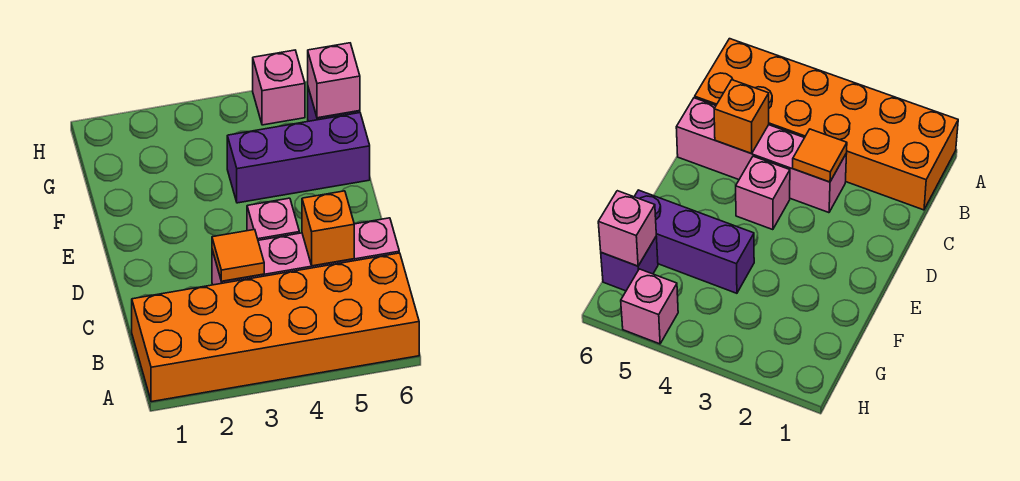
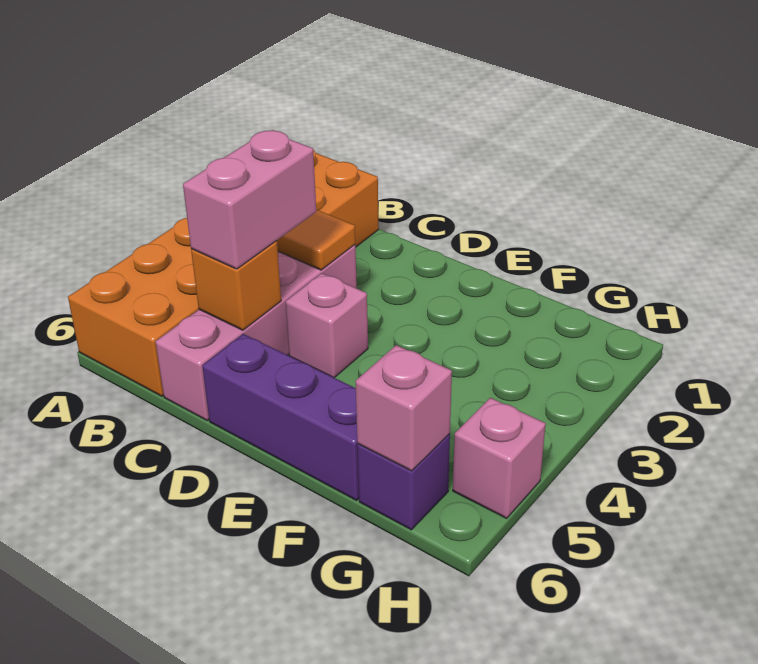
none -> pink brick C4:C5 level 3
purple brick F4:F6 level 1 -> purple brick D6:F6 level 1

